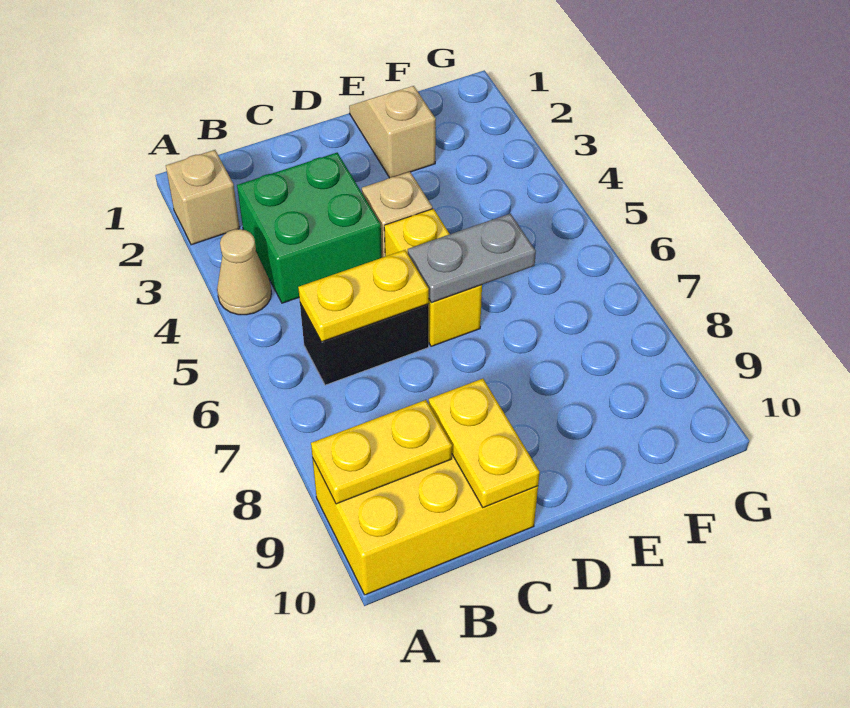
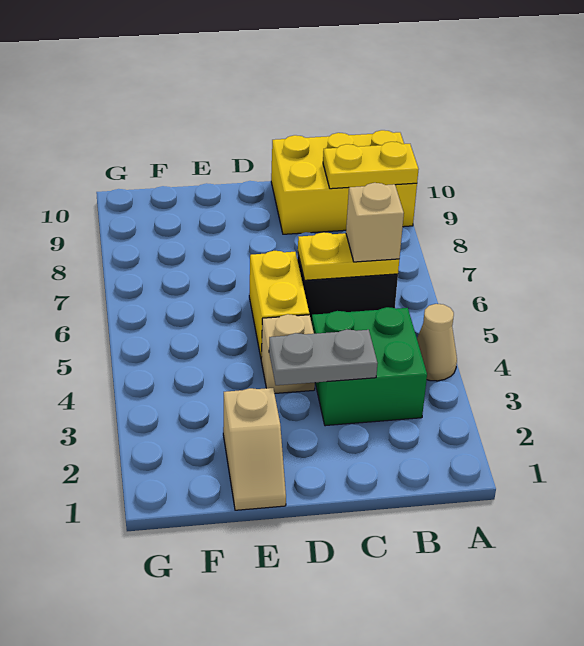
tan brick A2 level 1 -> tan brick B6 level 3
yellow plate C9:C10 level 2 -> none
grey plate D6:E6 level 2 -> grey plate C3:D3 level 2

